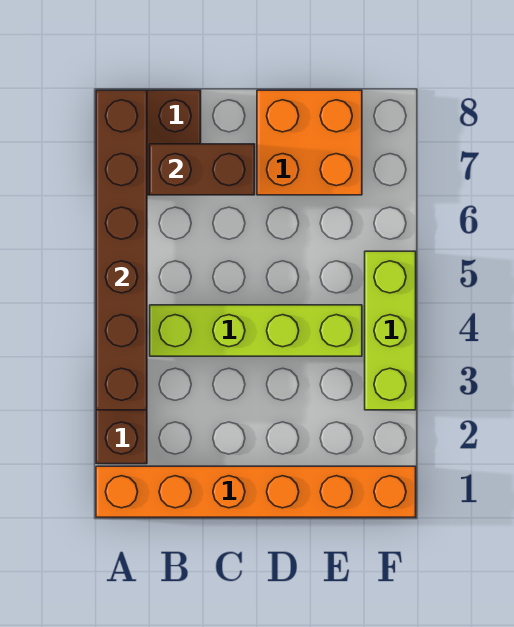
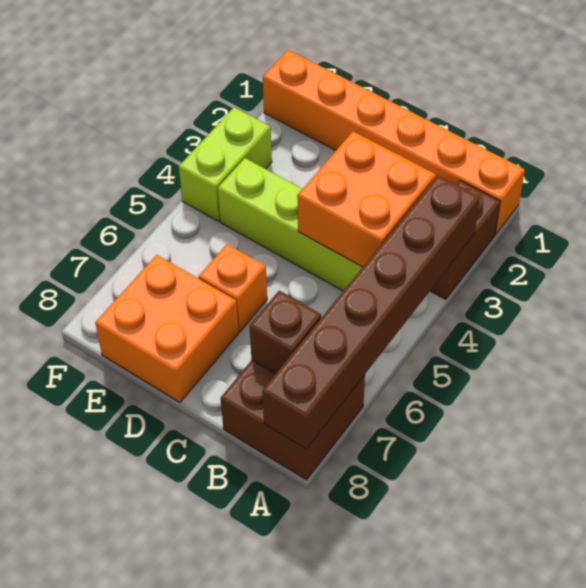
none -> orange brick B3:C4 level 2
brown brick B7:C7 level 2 -> brown brick B7 level 2
none -> orange brick D6 level 1
lime brick F3:F5 level 1 -> lime brick F3:F4 level 1

